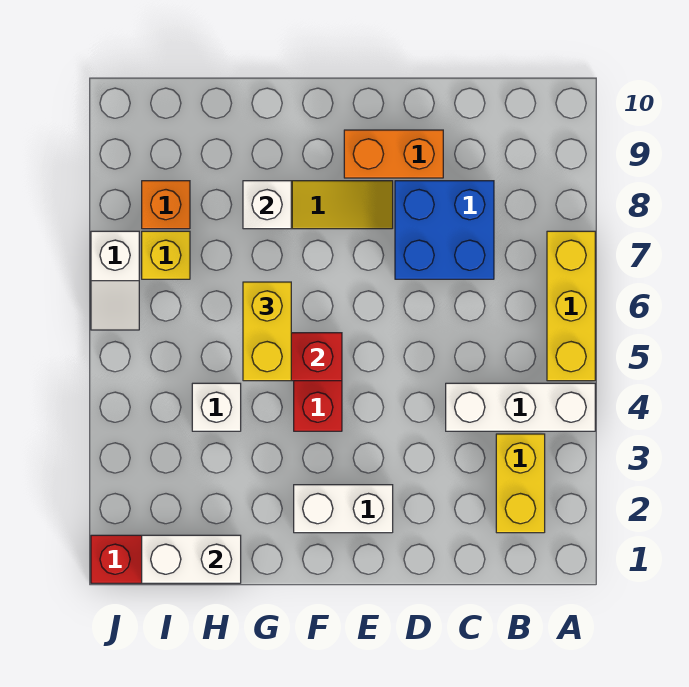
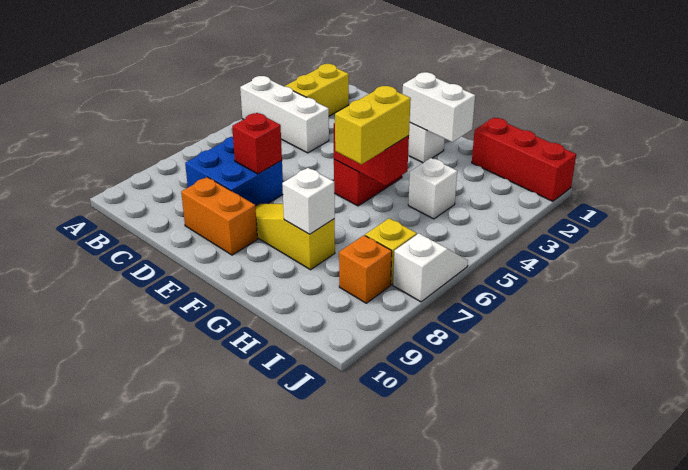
yellow brick A5:A7 level 1 -> none
none -> red brick D7 level 2
white brick H1:I1 level 2 -> white brick F2:G2 level 2

